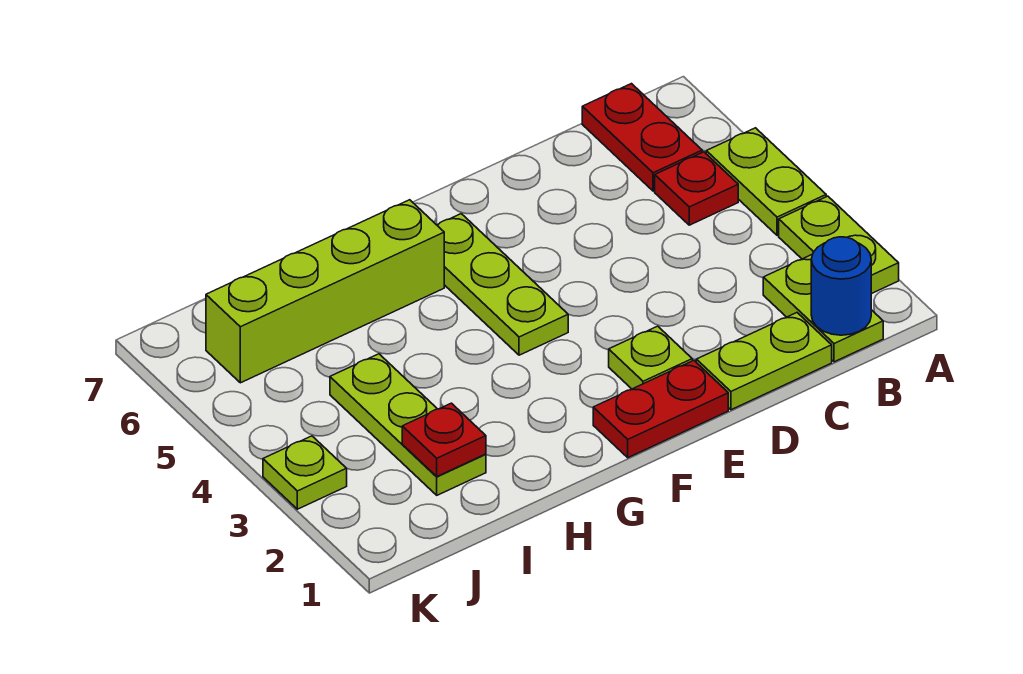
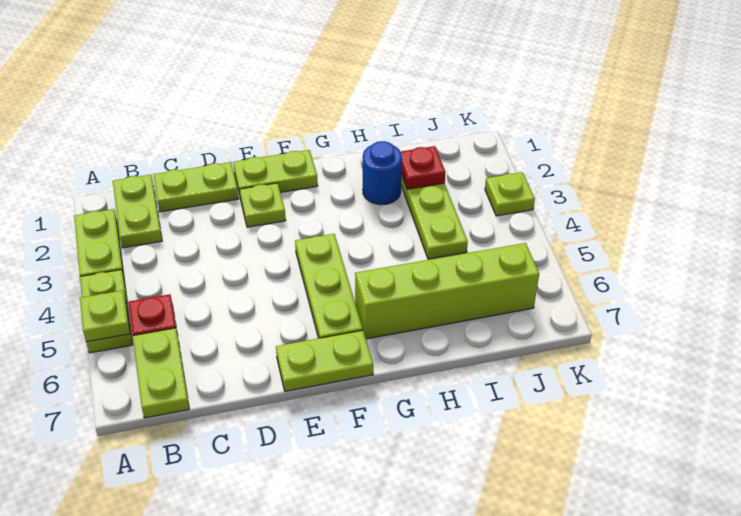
none -> lime plate A5 level 2
blue round brick B1 level 2 -> blue round brick H2 level 1
red plate B6:B7 level 1 -> lime plate B6:B7 level 1
red plate E1:F1 level 1 -> lime plate E1:F1 level 1
none -> lime plate E7:F7 level 1

